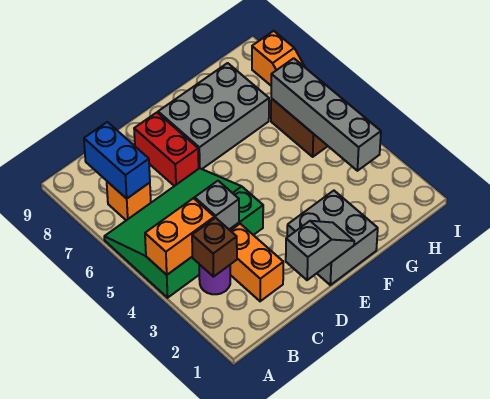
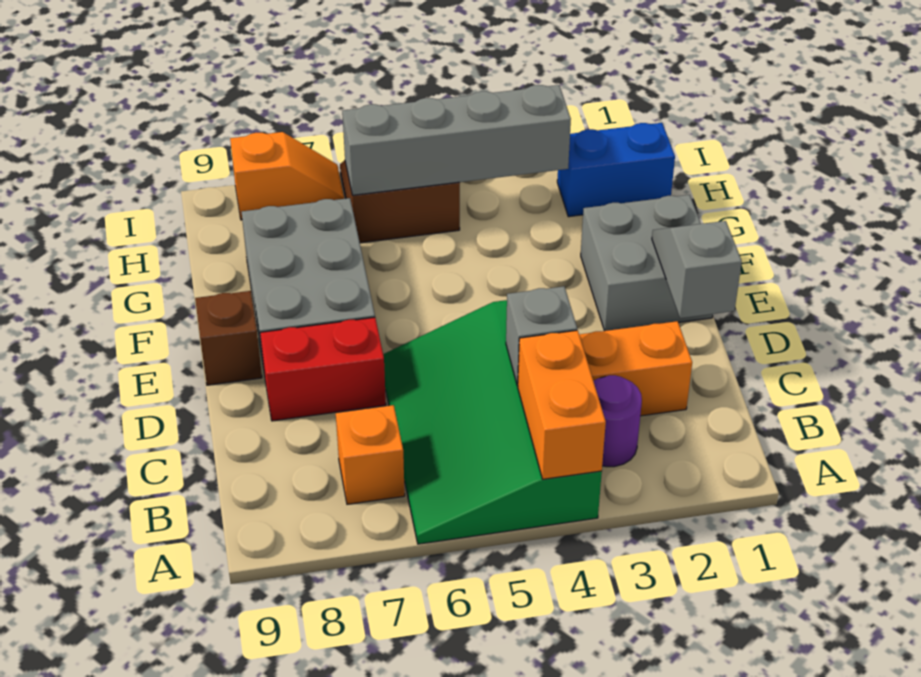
brown brick B3 level 2 -> brown brick E9 level 1
blue brick B7:B8 level 2 -> blue brick H1:H2 level 1

